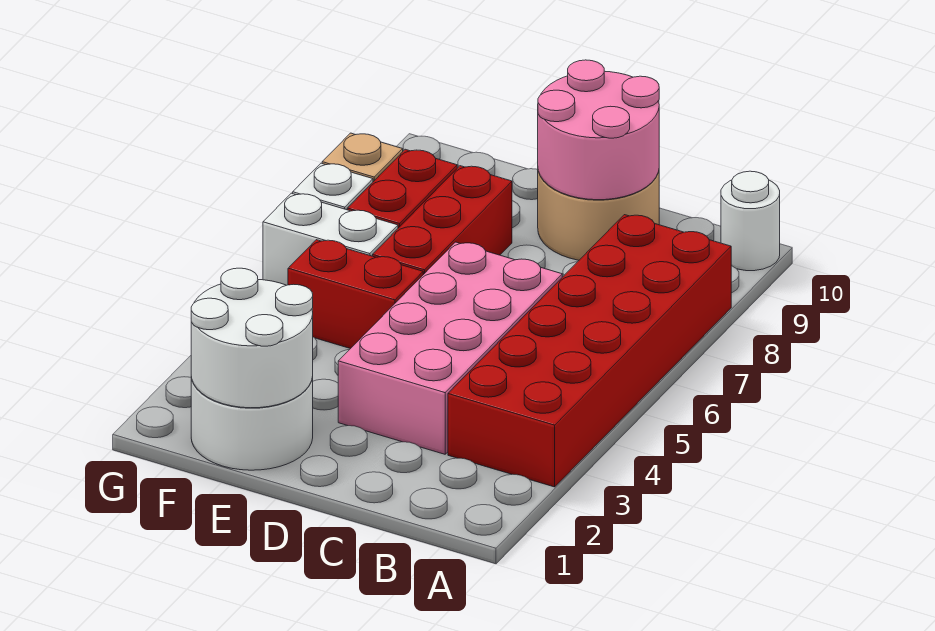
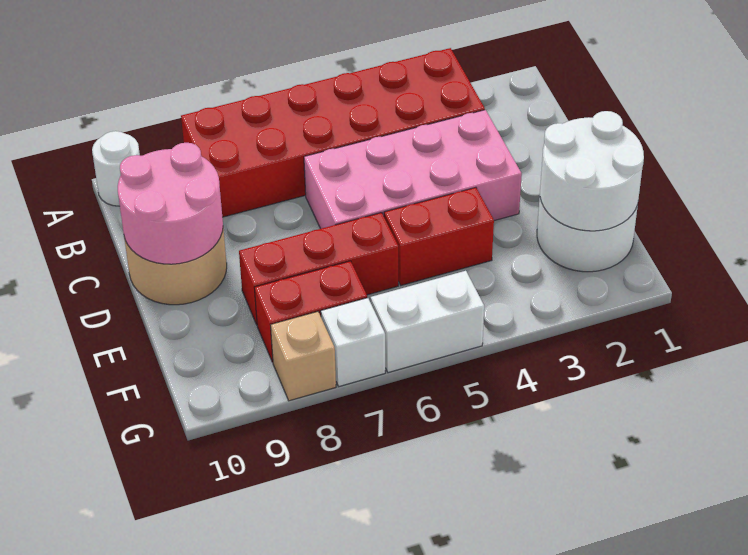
red brick E5:F5 level 1 -> red brick E4:E5 level 1
white brick F6:G6 level 1 -> white brick G5:G6 level 1

